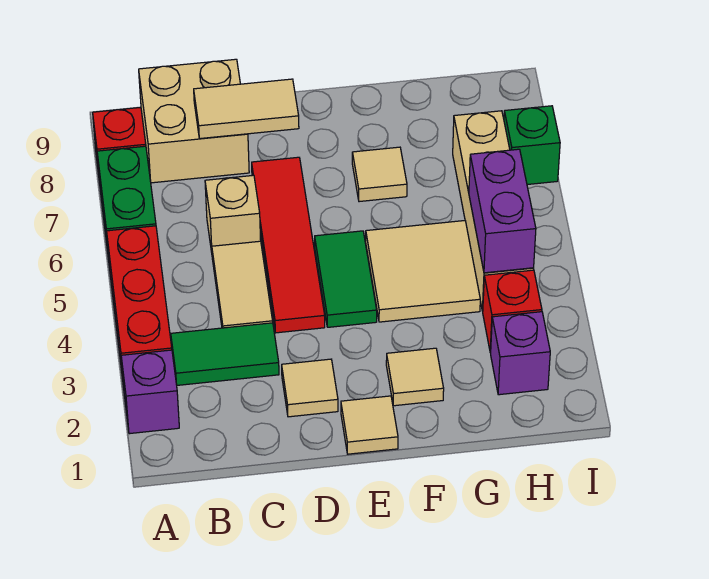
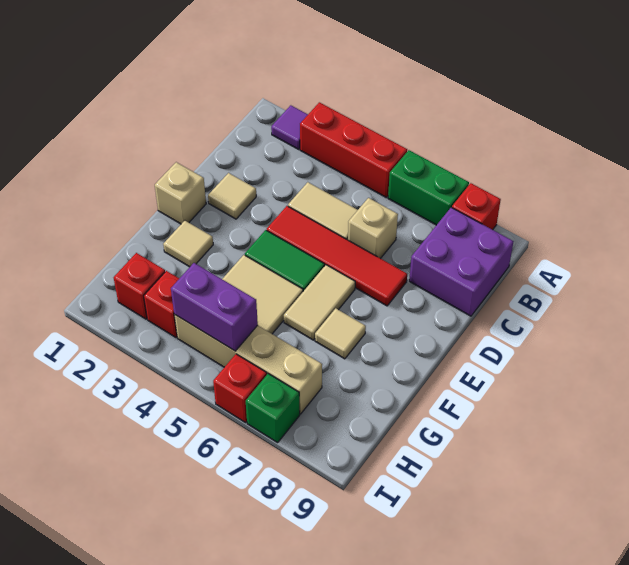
purple brick A2 level 1 -> purple tile A2 level 1
green tile B3:C3 level 1 -> none
tan brick B8:C9 level 1 -> purple brick B8:C9 level 1
tan tile C8:D8 level 2 -> tan tile E6:F6 level 1
tan tile E1 level 1 -> tan brick E1 level 1
purple brick H2 level 1 -> red brick H2 level 1
none -> red brick I6 level 1

